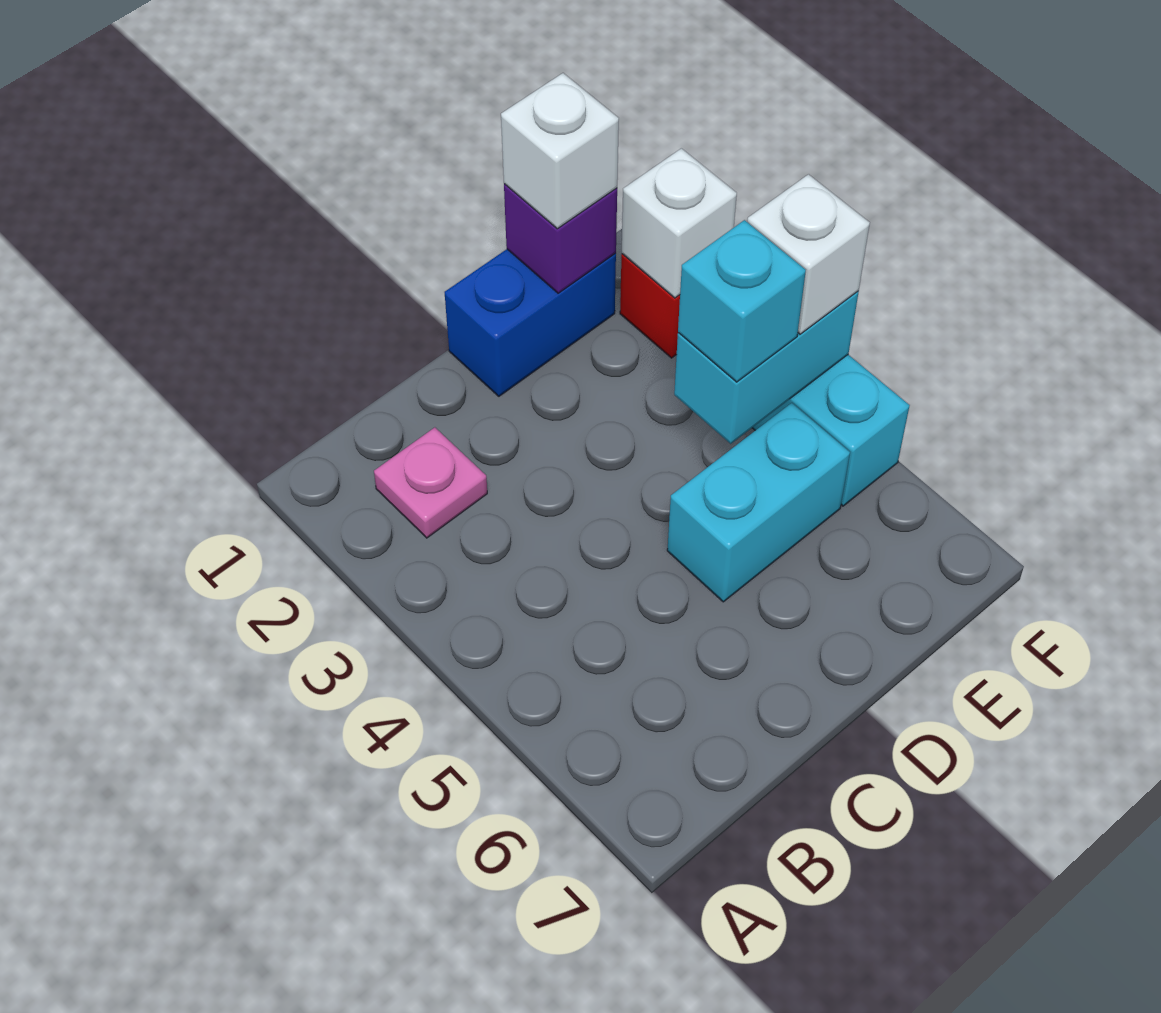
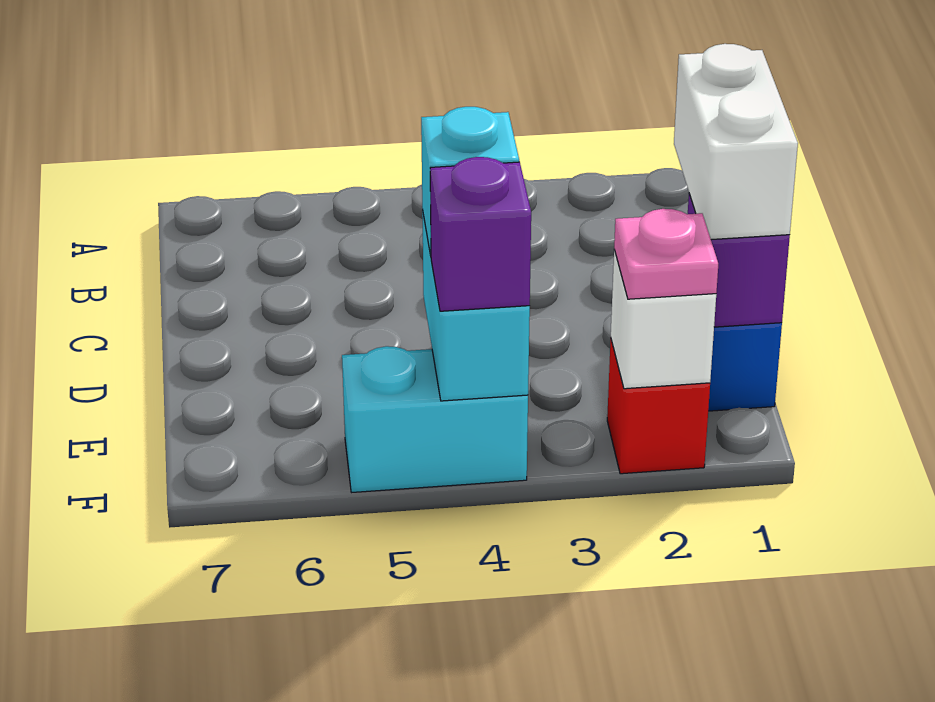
pink plate B2 level 1 -> pink plate F2 level 3
cyan brick D5:E5 level 1 -> none
white brick E1 level 3 -> white brick D1:E1 level 3
white brick F4 level 3 -> purple brick F4 level 3

